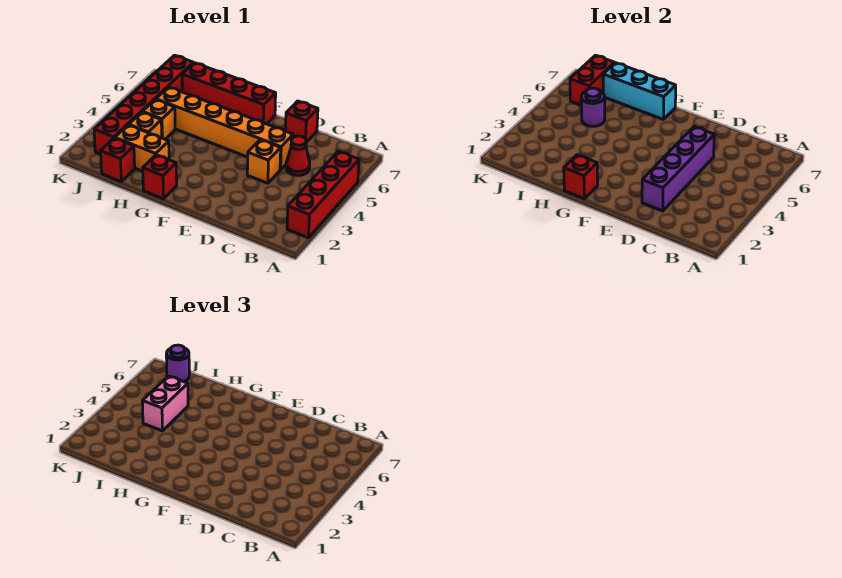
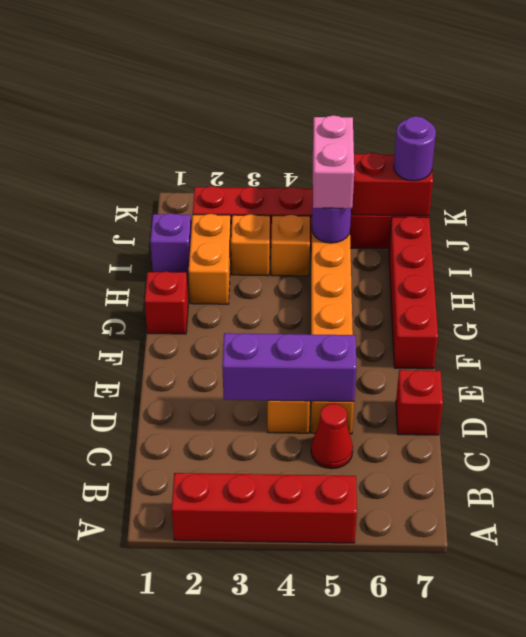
purple brick D2:D5 level 2 -> purple brick D3:D5 level 2
red brick G1 level 2 -> none
cyan brick G7:I7 level 2 -> none
red brick I1 level 1 -> purple brick I1 level 1
pink brick I4:I5 level 3 -> pink brick I5:J5 level 3

